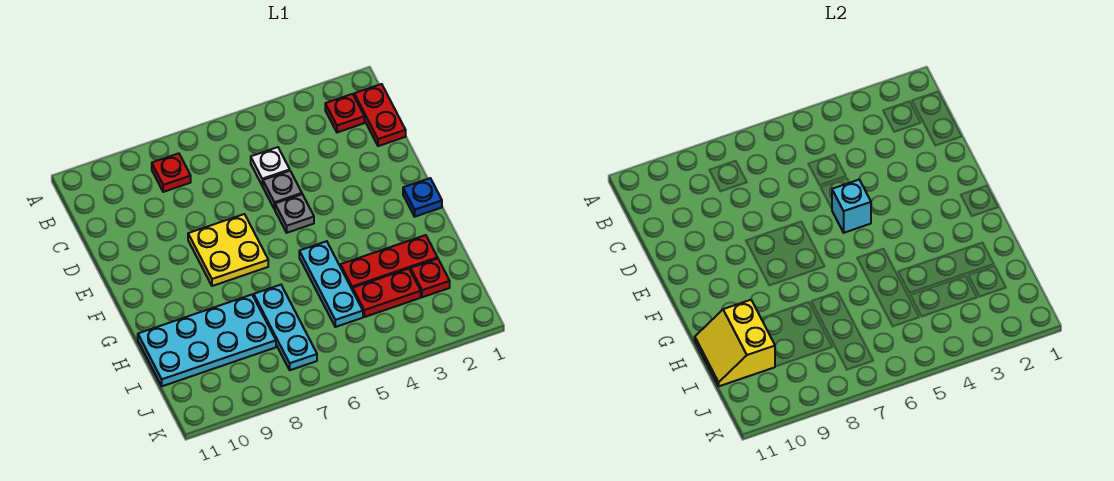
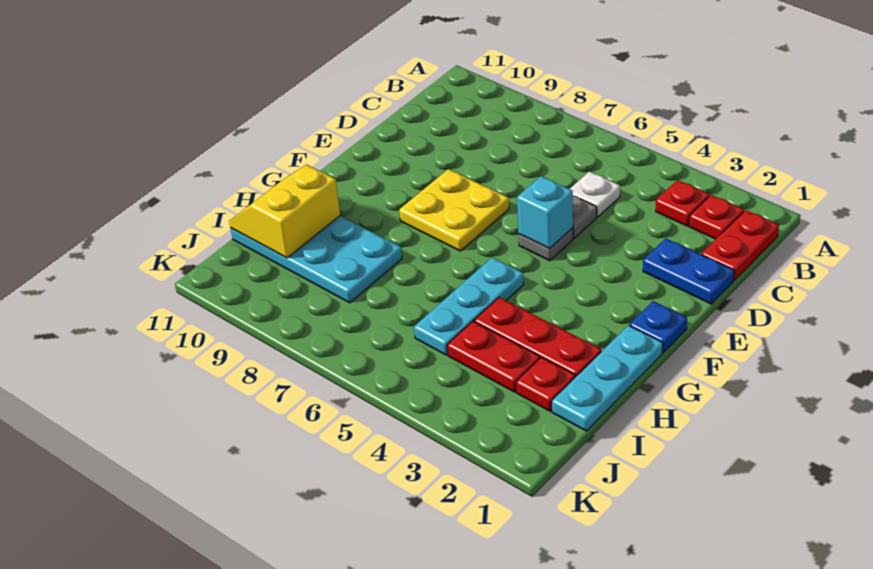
red plate B8 level 1 -> red plate B3 level 1
none -> blue plate D1:D2 level 1
cyan plate H7:J7 level 1 -> cyan plate G1:I1 level 1

